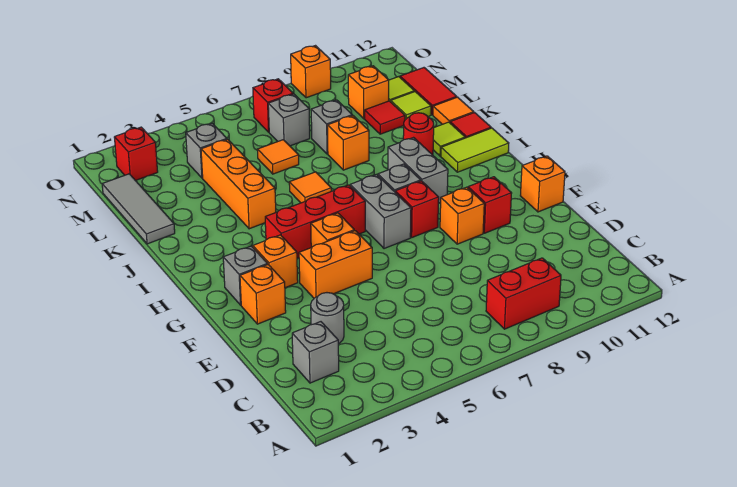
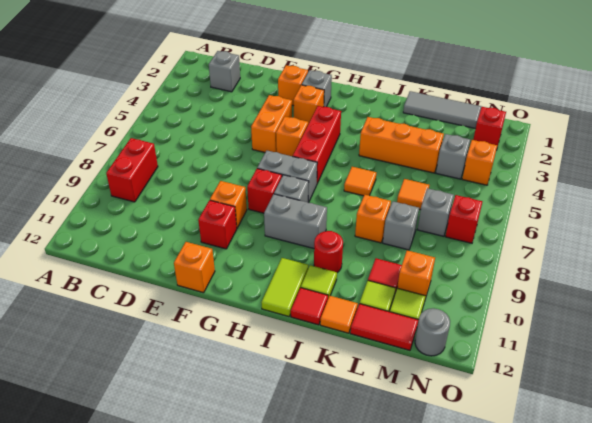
grey round brick D3 level 1 -> grey round brick N12 level 1
orange brick O9 level 1 -> orange brick N4 level 1

